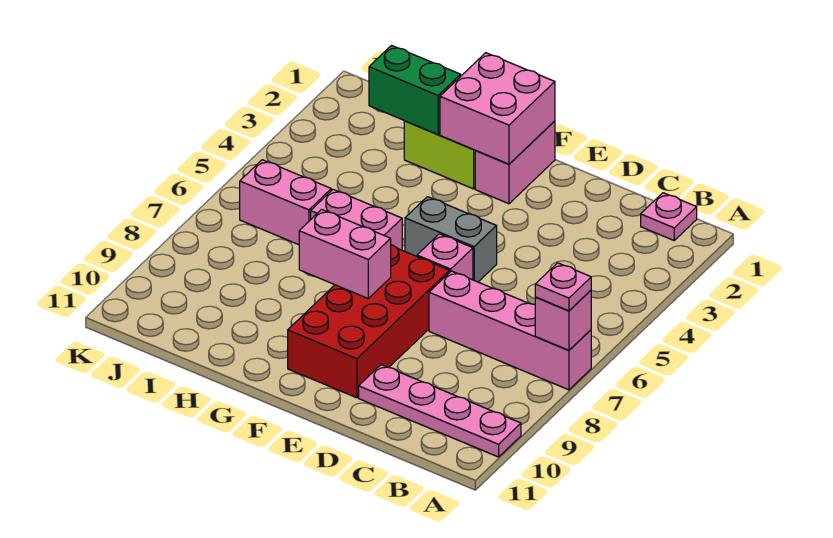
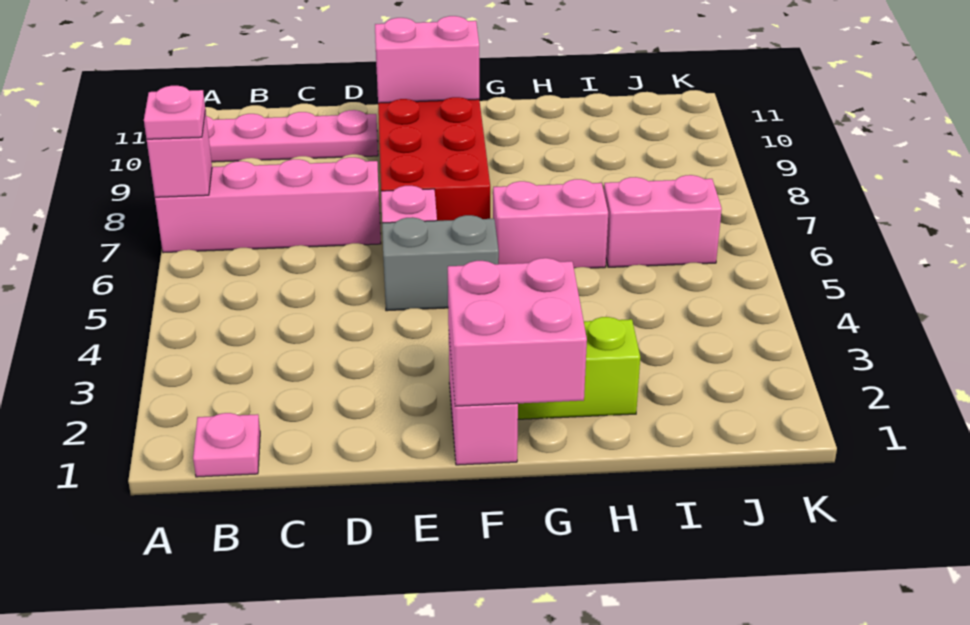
pink brick F8:G8 level 2 -> pink brick E10:F10 level 2
green brick H2:I2 level 2 -> none

